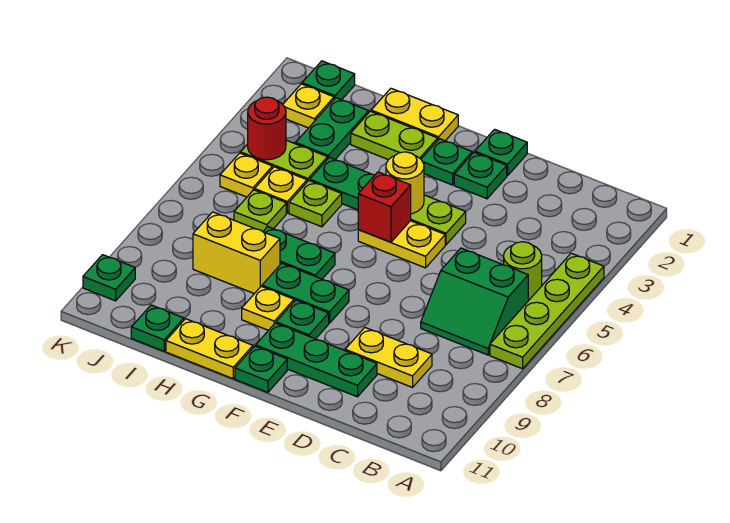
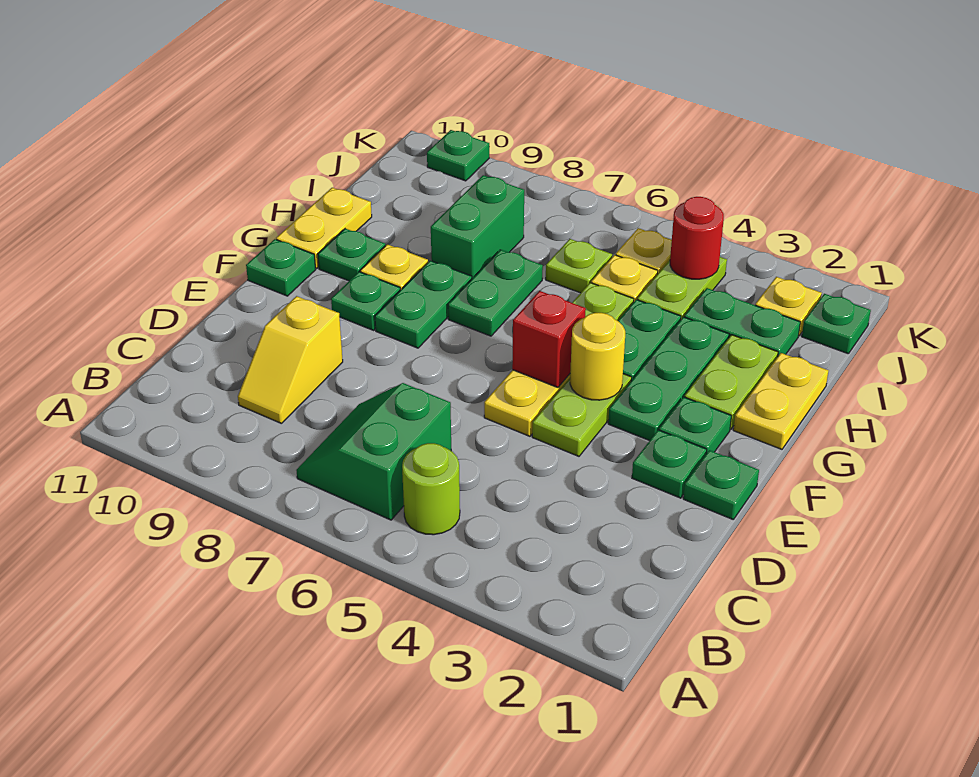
lime plate A4:A7 level 1 -> none
yellow plate C9:D9 level 1 -> yellow slope C9:D9 level 1 top D
green plate D10:F10 level 1 -> green plate F3:H3 level 1
yellow brick H8:I8 level 1 -> green brick H8:I8 level 1
green plate I11 level 1 -> green plate G10 level 1

